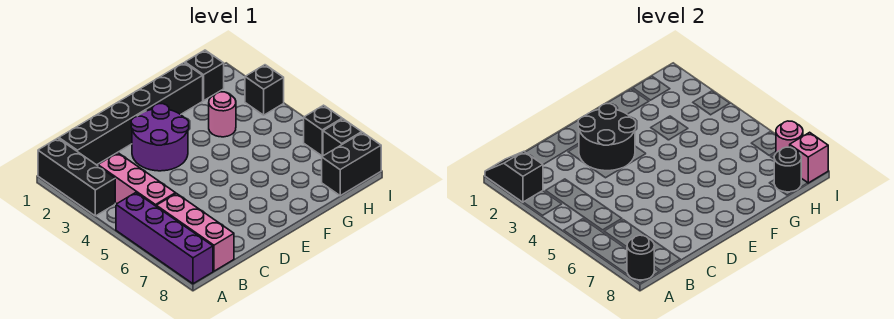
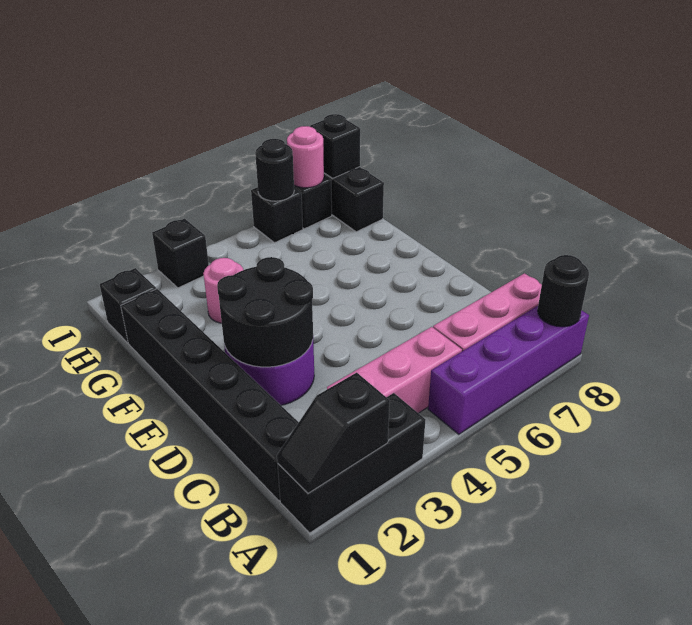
black round brick H8 level 2 -> black round brick I6 level 2
pink brick I8 level 2 -> black brick I8 level 2

